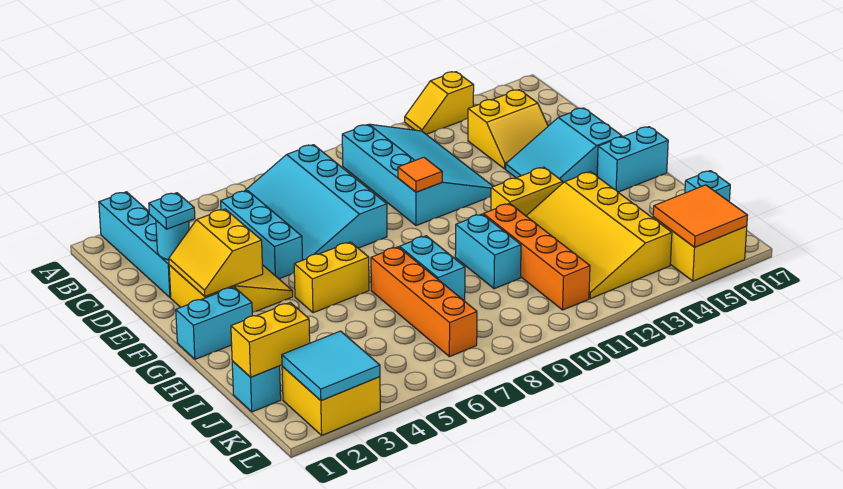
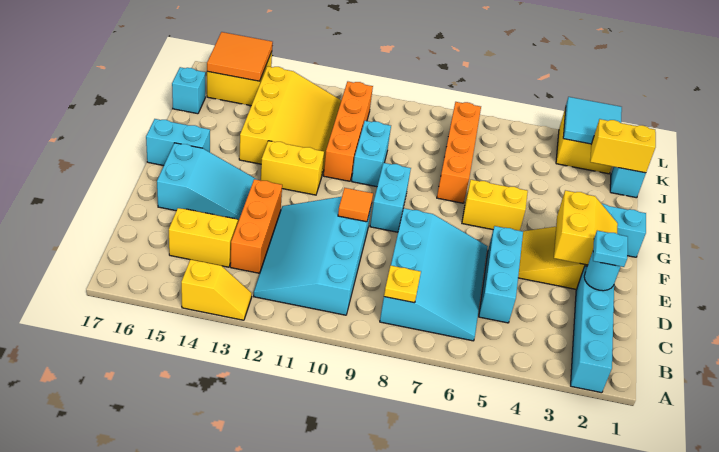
none -> yellow plate B8 level 2
none -> orange brick C13:E13 level 1
cyan brick H8:I8 level 1 -> cyan brick F9:G9 level 1

